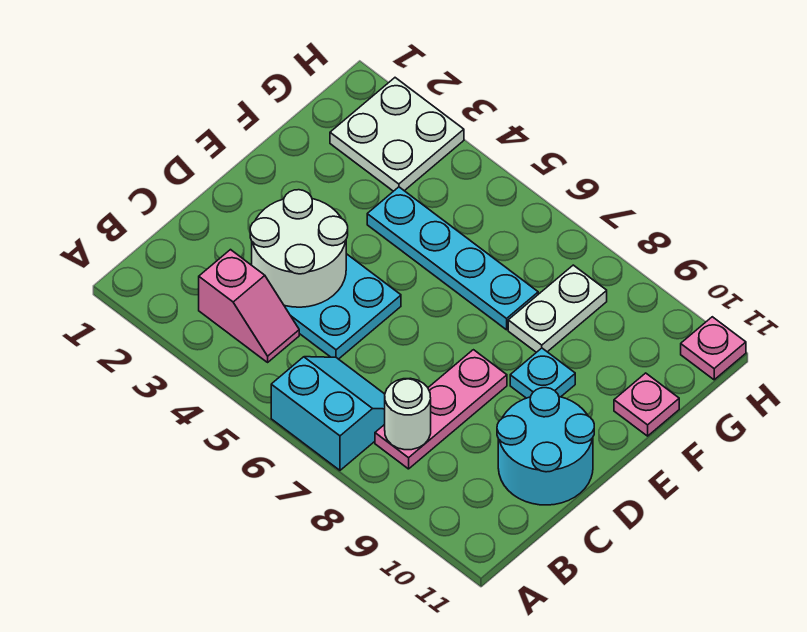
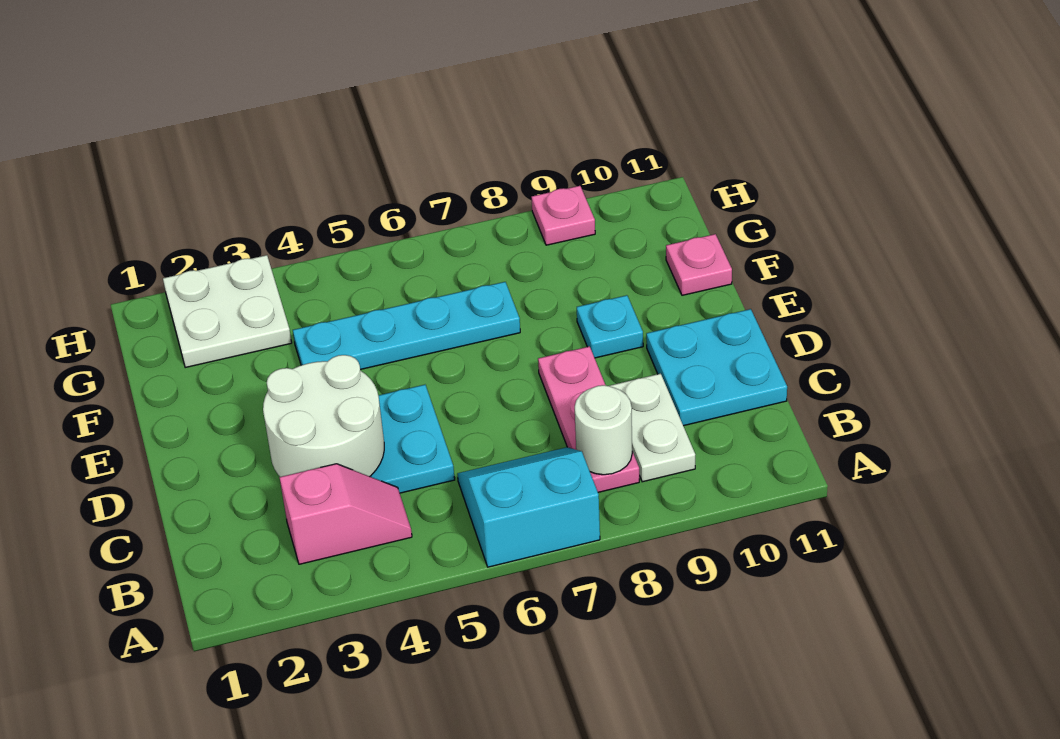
cyan round brick C10:D11 level 1 -> cyan plate C10:D11 level 1
white plate F8:G8 level 1 -> white plate B9:C9 level 1
pink plate H11 level 1 -> pink plate H9 level 1

